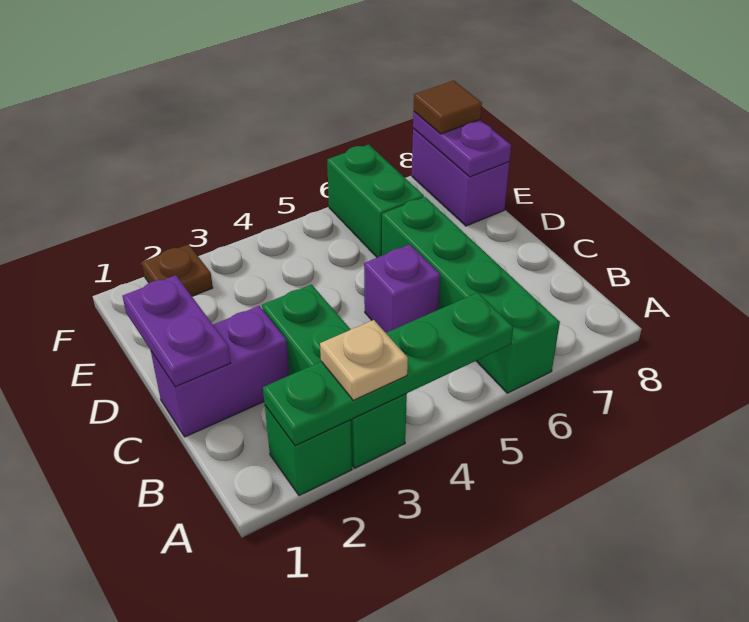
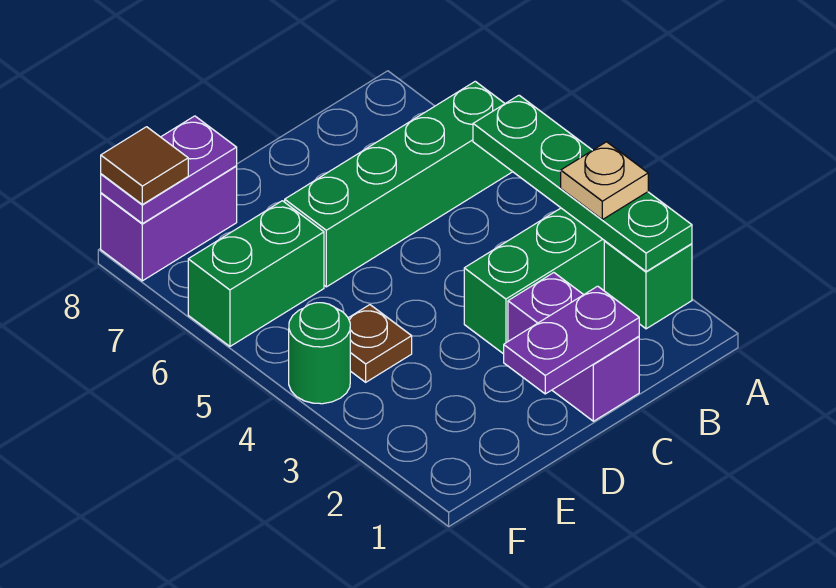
purple brick C5 level 1 -> none
brown plate F2 level 1 -> brown plate E4 level 1
none -> green round brick F4 level 1

